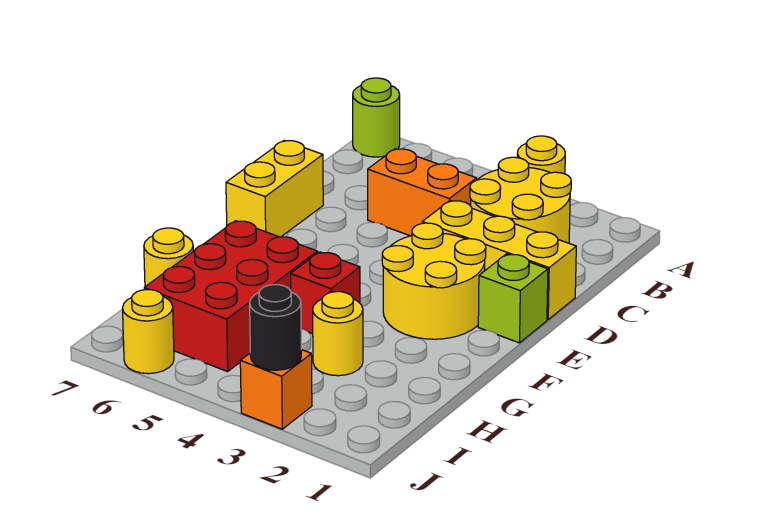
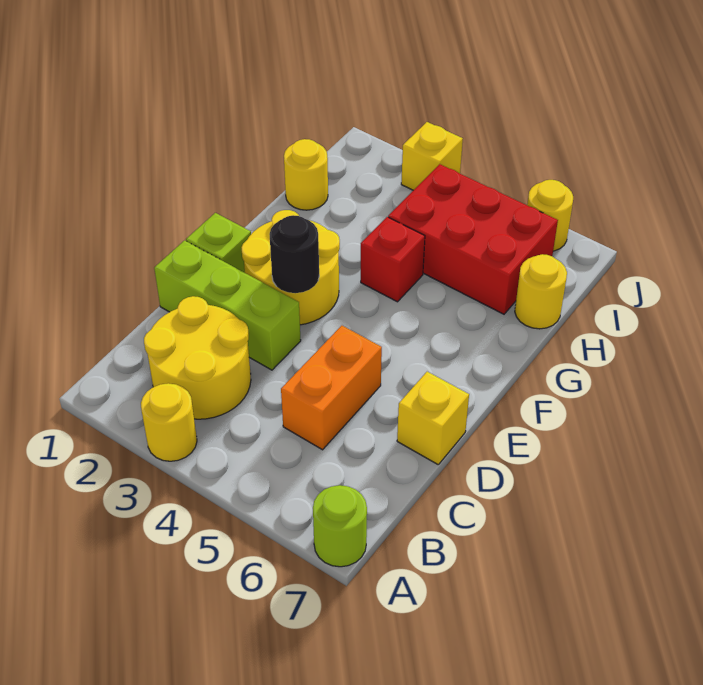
orange brick C4:C5 level 1 -> orange brick C5:D5 level 1
yellow brick D1:D3 level 1 -> lime brick D1:D3 level 1
yellow brick D7:E7 level 1 -> yellow brick D7 level 1
red brick G5:I6 level 1 -> red brick H4:I6 level 1
yellow round brick H3 level 1 -> yellow round brick H1 level 1
orange brick J3 level 1 -> yellow brick J3 level 1
black round brick J3 level 2 -> black round brick E3 level 2

